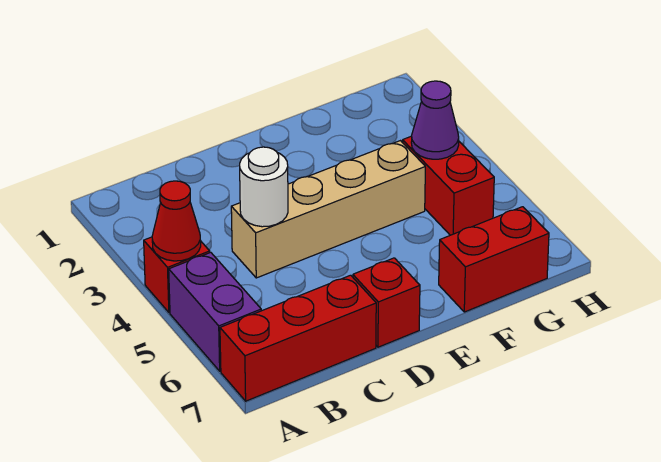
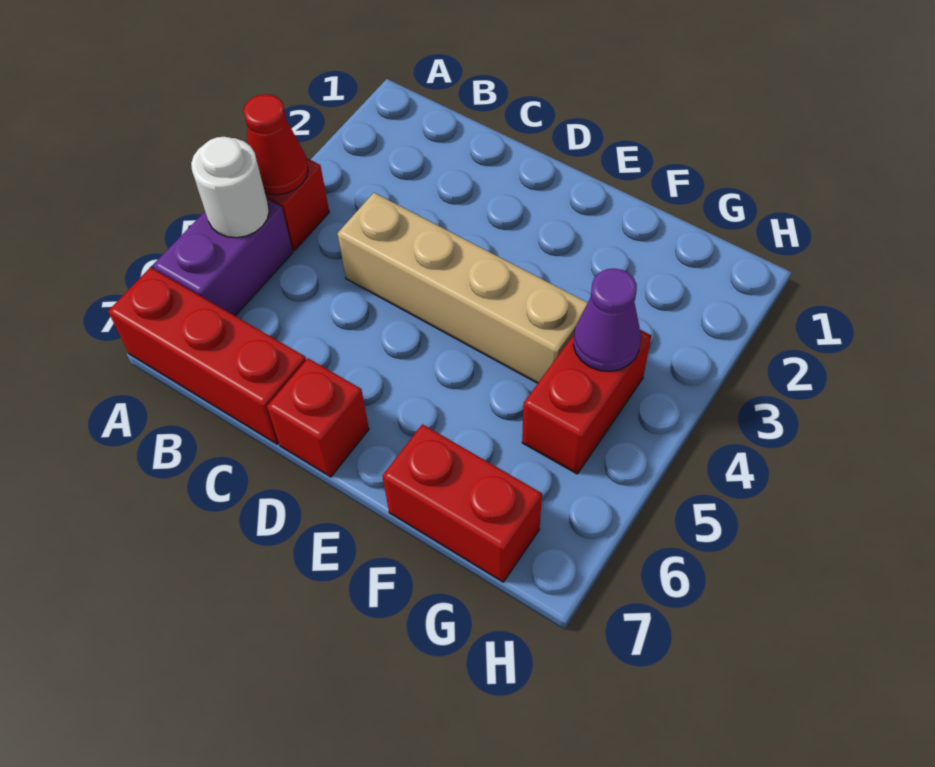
white round brick C4 level 2 -> white round brick A5 level 2

